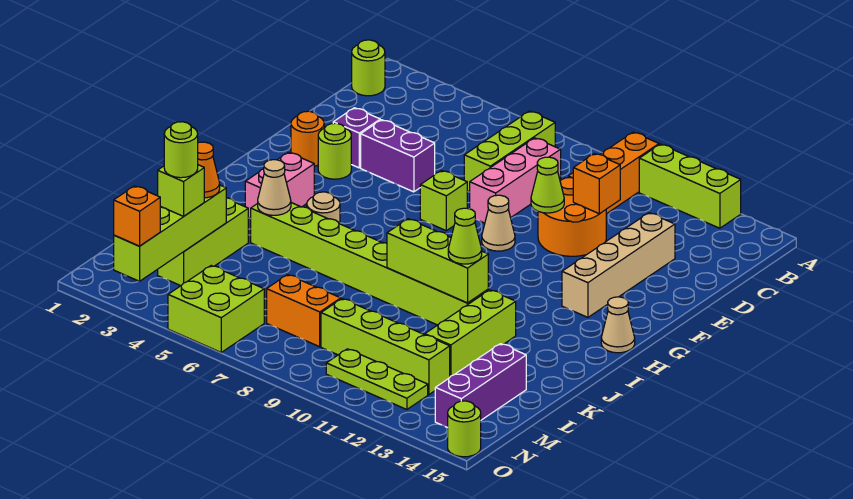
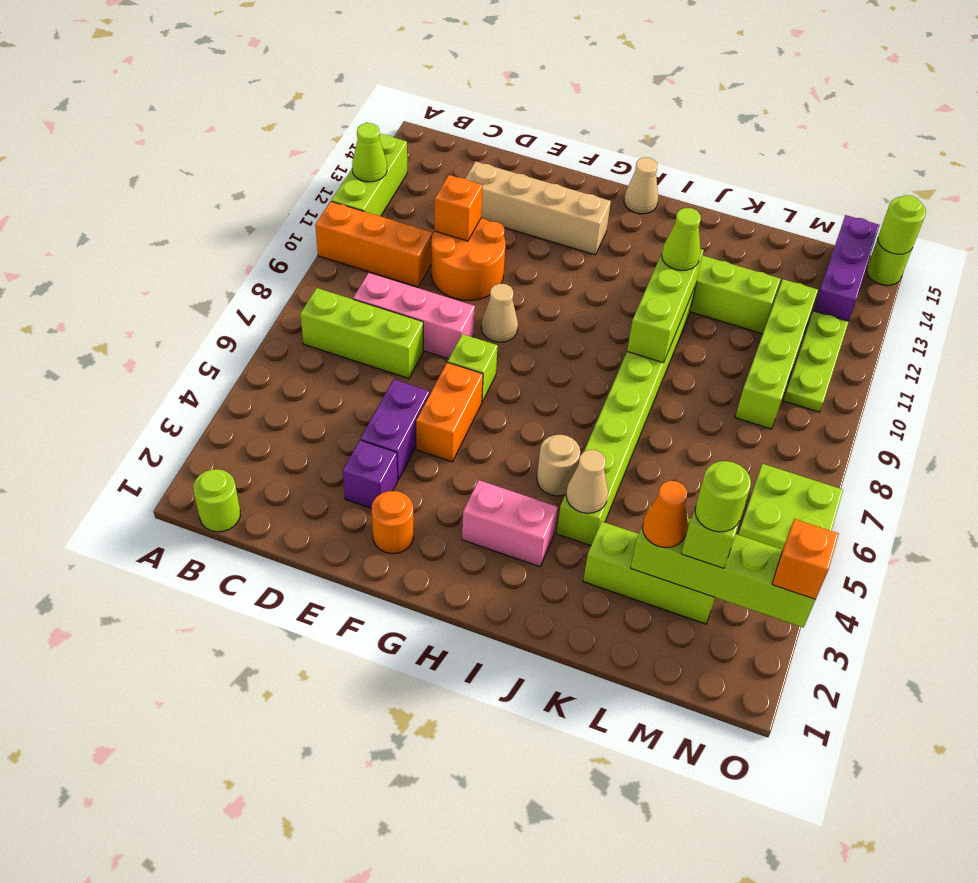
lime cone E10 level 2 -> lime cone A12 level 2
lime round brick F3 level 1 -> lime round brick O15 level 2
purple brick L14:N14 level 1 -> purple brick N13:N15 level 1
orange brick M7:M8 level 1 -> orange brick F5:F6 level 1

